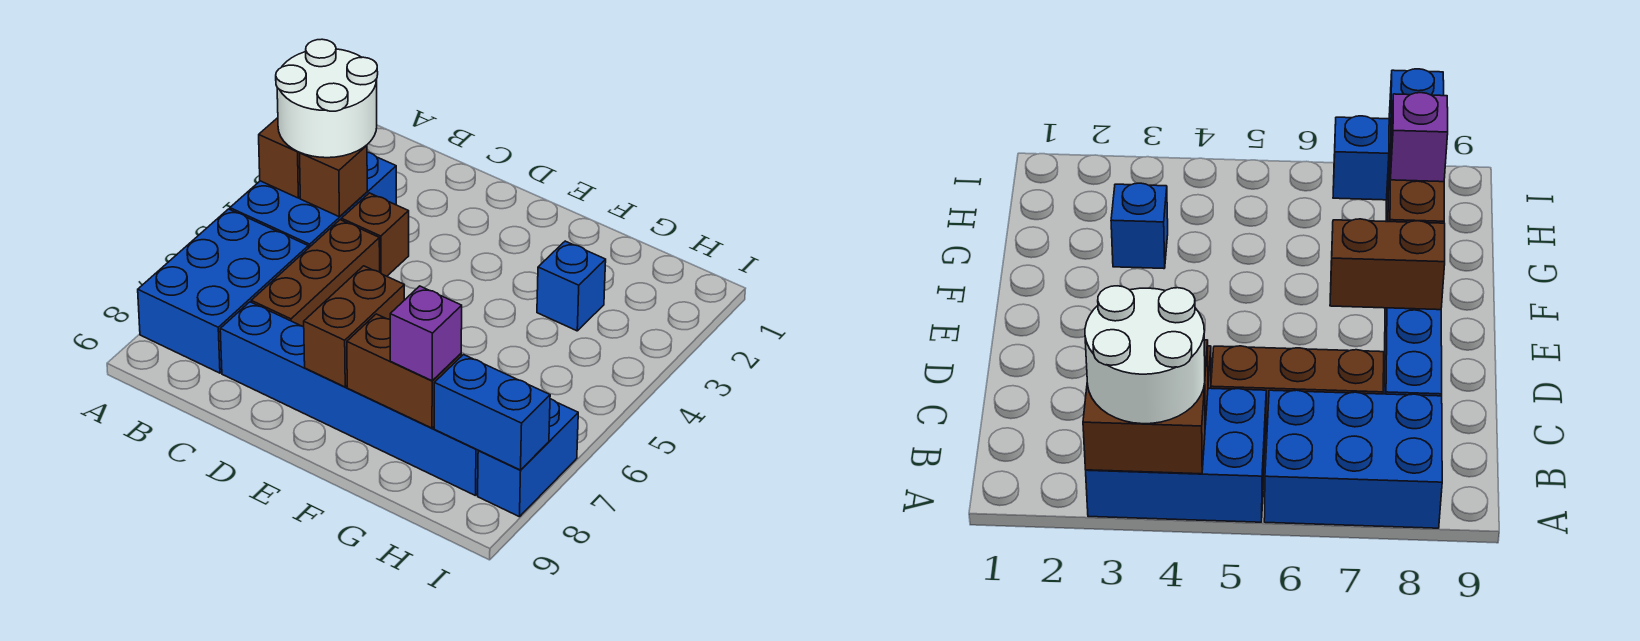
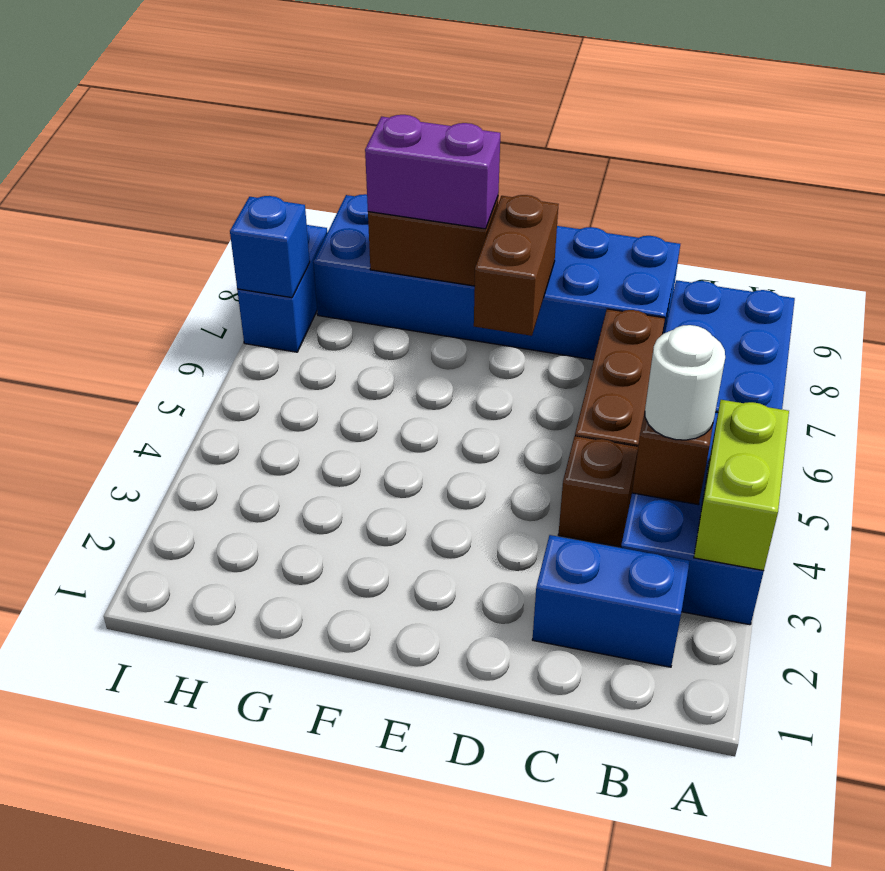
brown brick A3:A4 level 2 -> lime brick A3:A4 level 2
white round brick A3:B4 level 3 -> white round brick B4 level 3
blue brick C8:H8 level 1 -> blue brick C8:H9 level 1
blue brick G3 level 1 -> blue brick I7 level 2
purple brick G8 level 3 -> purple brick F8:G8 level 3
blue brick H8:I8 level 2 -> blue brick B2:C2 level 1

